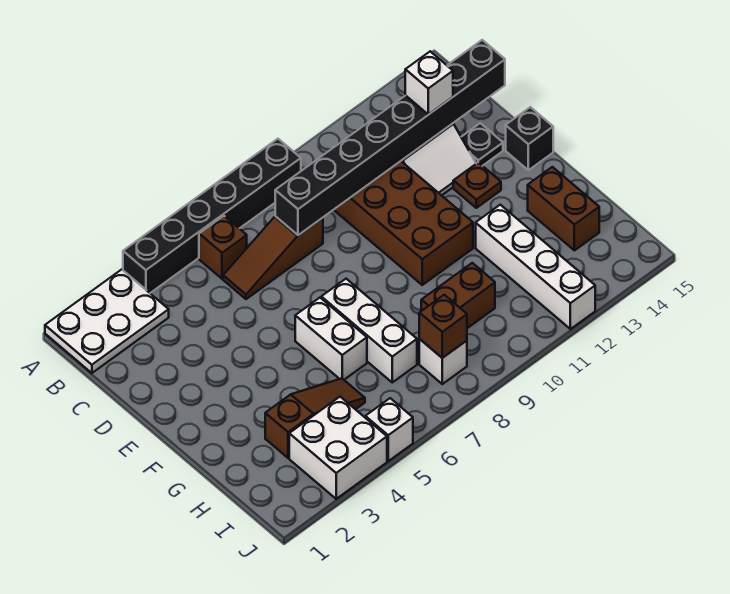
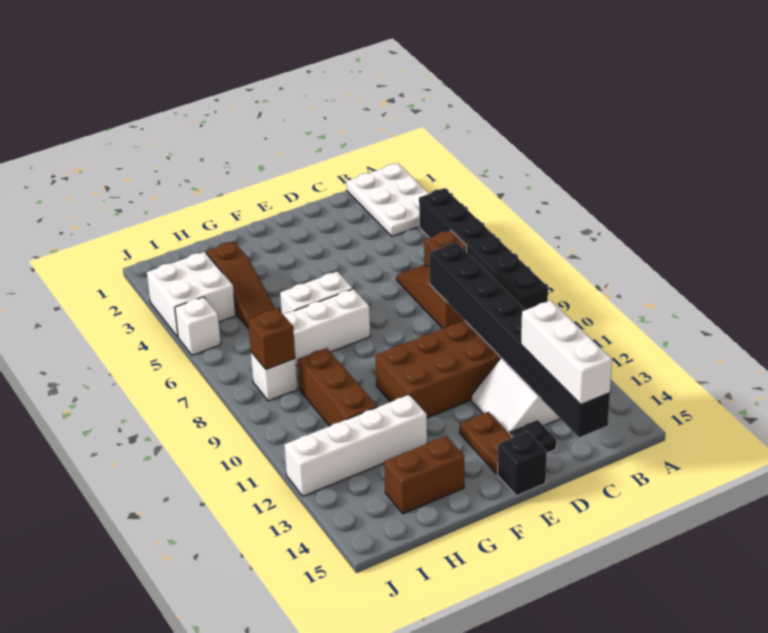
white brick C13 level 3 -> white brick C13:C15 level 3
brown plate E13 level 1 -> brown plate E13:E14 level 1
brown brick H9:H10 level 1 -> brown brick H9:H11 level 1

